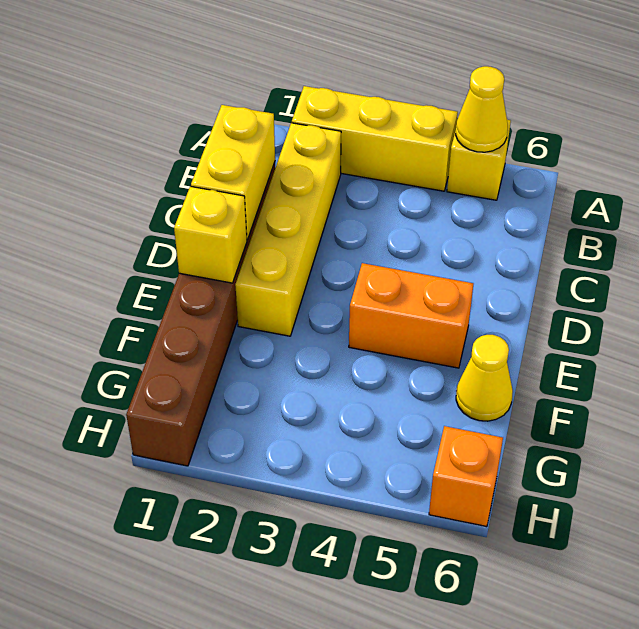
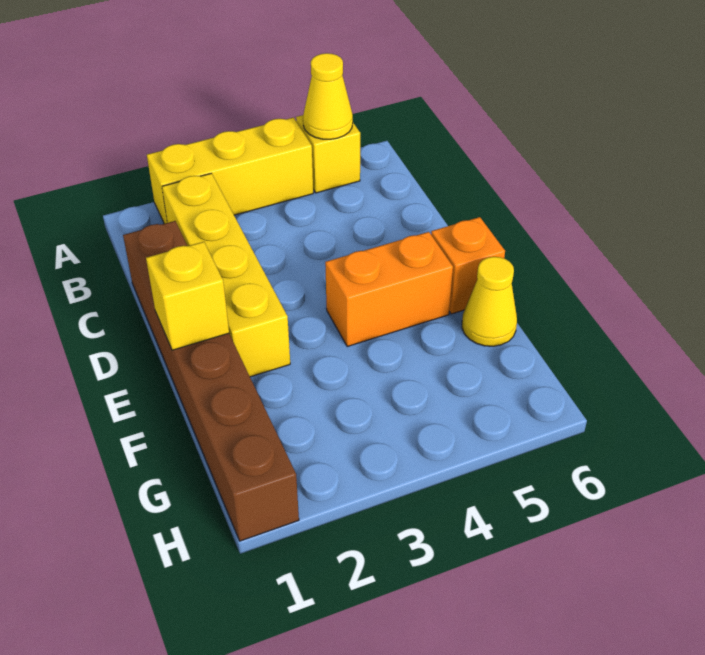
yellow brick C1:D1 level 2 -> none
orange brick H6 level 1 -> orange brick E6 level 1

